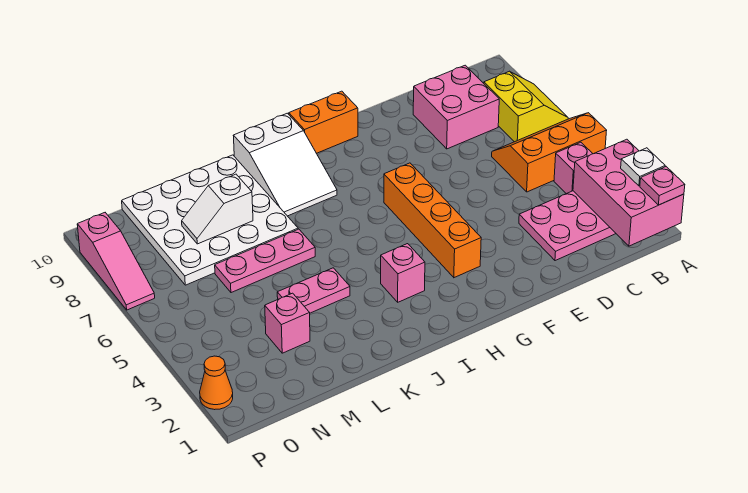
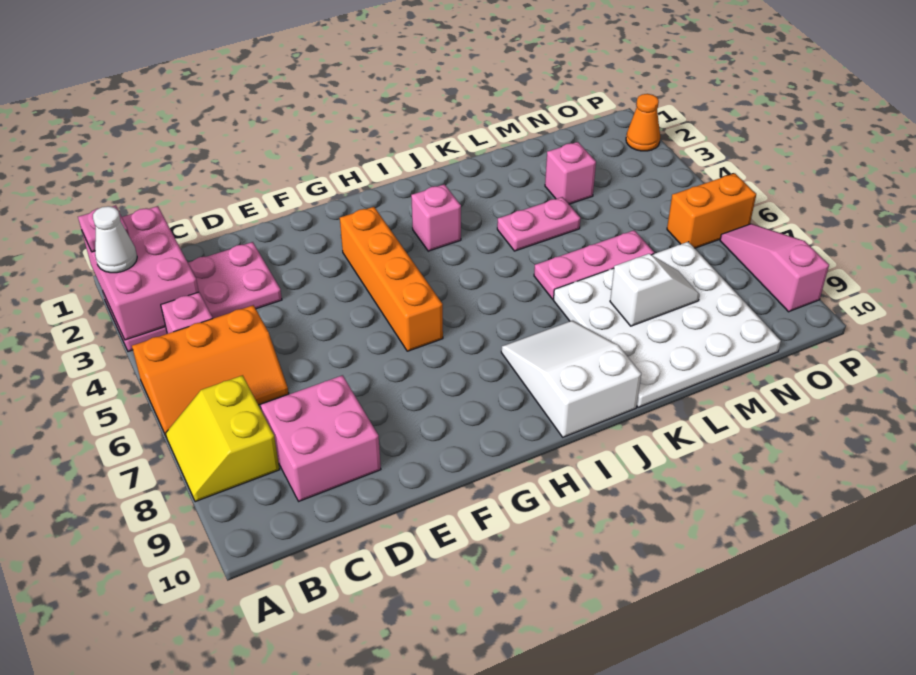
white plate A2 level 3 -> white cone A2 level 3
orange brick G10:H10 level 1 -> orange brick O6:P6 level 1

